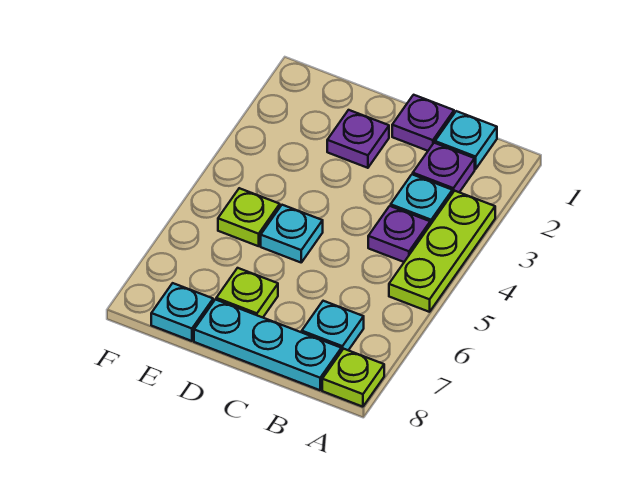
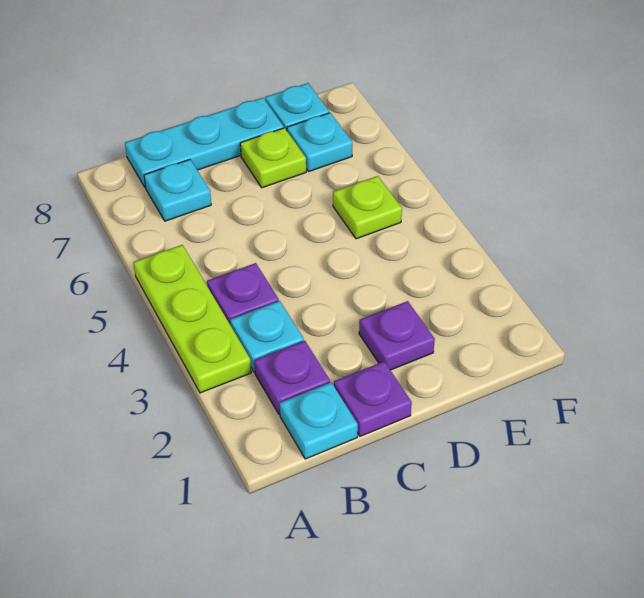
lime plate A8 level 1 -> none
cyan plate D5 level 1 -> cyan plate E7 level 1

